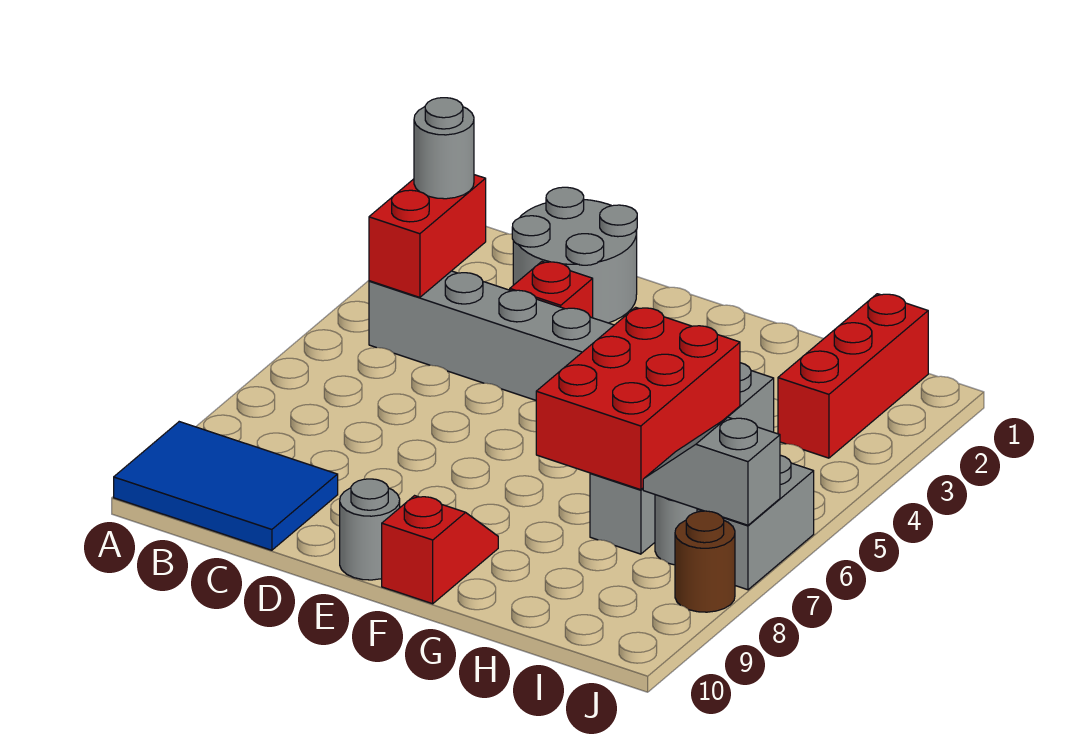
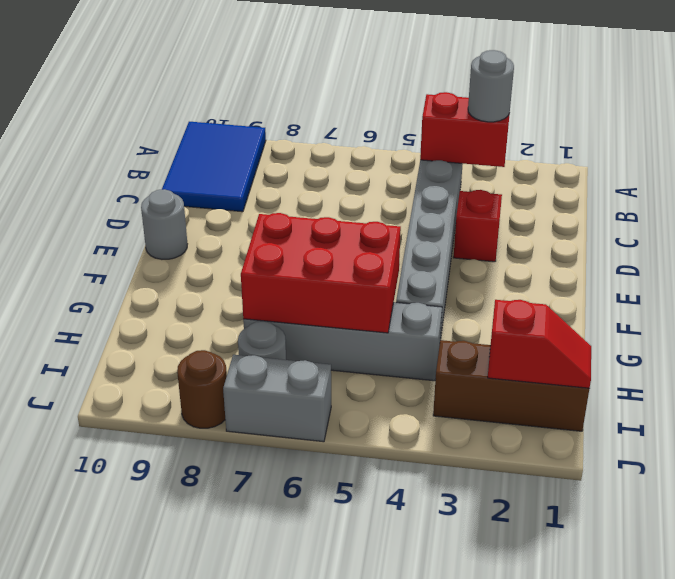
grey round brick C1:D2 level 1 -> none
red slope F9:F10 level 1 top 10 -> red slope I1:I2 level 2 top 2
red brick I1:I3 level 1 -> brown brick I1:I3 level 1
grey slope I7:J7 level 2 top J -> none

